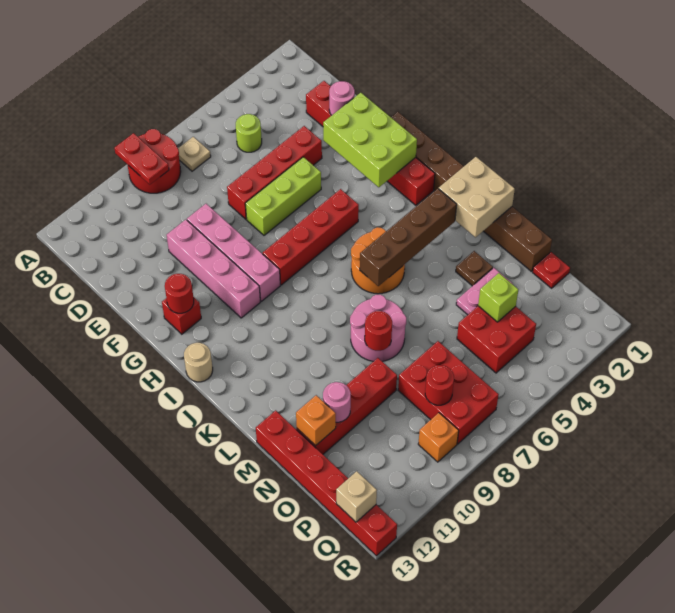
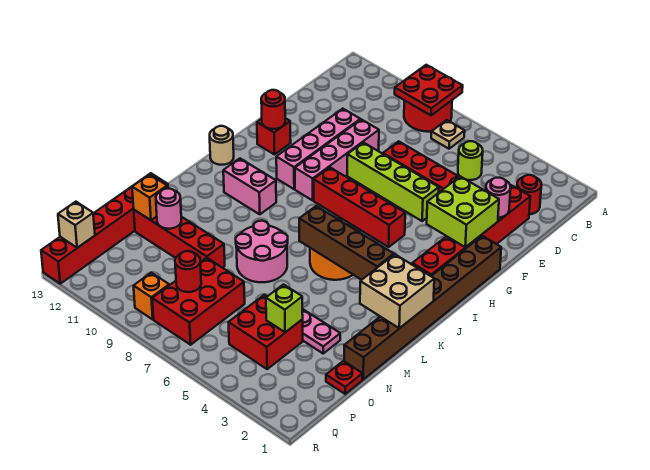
red plate A9:B9 level 2 -> red plate A8:B9 level 2
lime brick F2:H3 level 2 -> lime brick F2:G3 level 2
lime brick F5:F7 level 1 -> lime brick F5:F8 level 1
none -> pink brick J10:J11 level 1
brown plate M3 level 1 -> none
red round brick M8 level 2 -> red round brick C2 level 1

